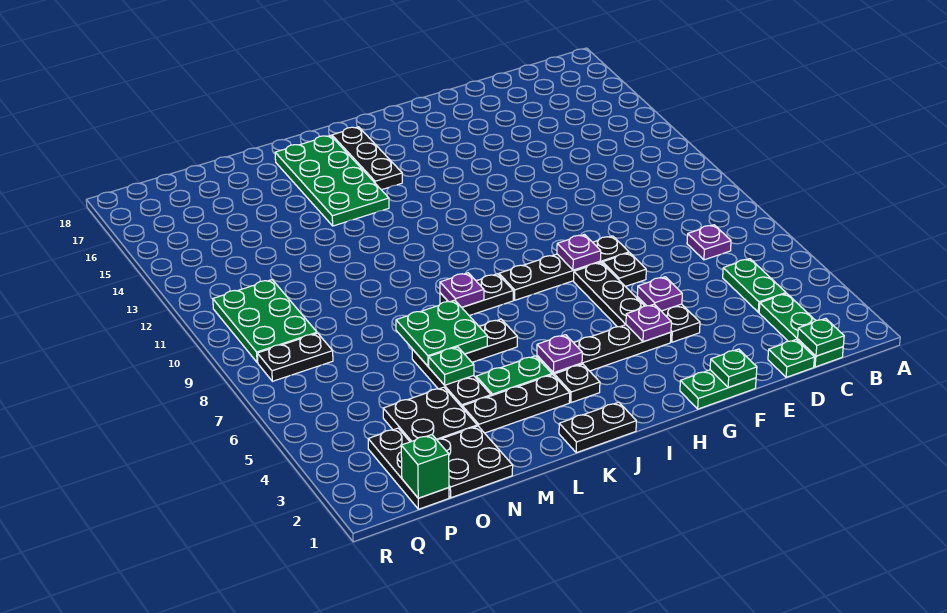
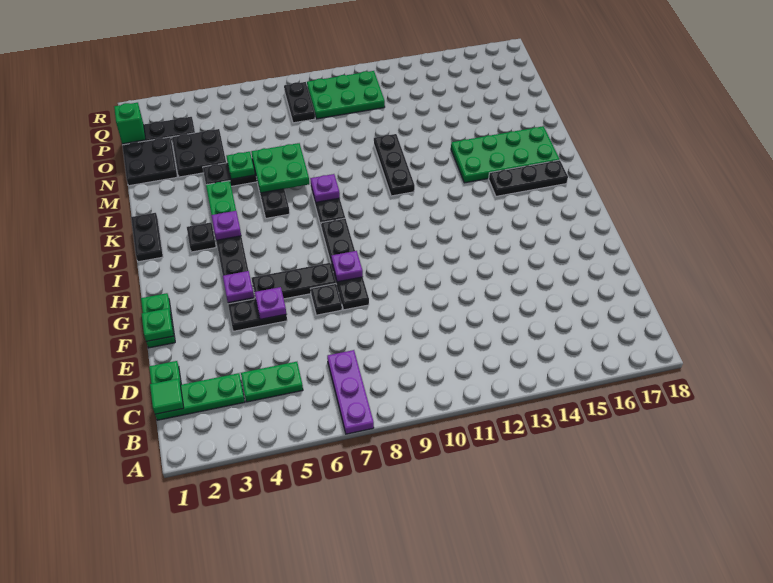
green plate C1 level 2 -> green tile C1 level 2
purple plate C7 level 1 -> purple plate A7:C7 level 1
black plate K3:M3 level 1 -> black plate K11:M11 level 1

